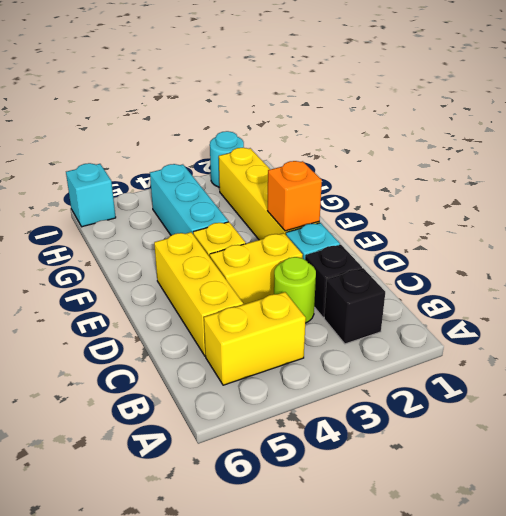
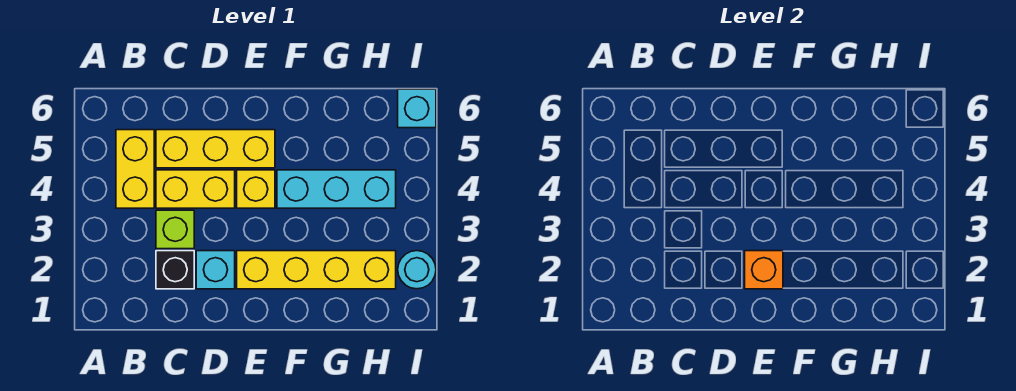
black brick B2 level 1 -> none
lime round brick C3 level 1 -> lime brick C3 level 1
yellow brick D3:D4 level 1 -> yellow brick C4:D4 level 1

